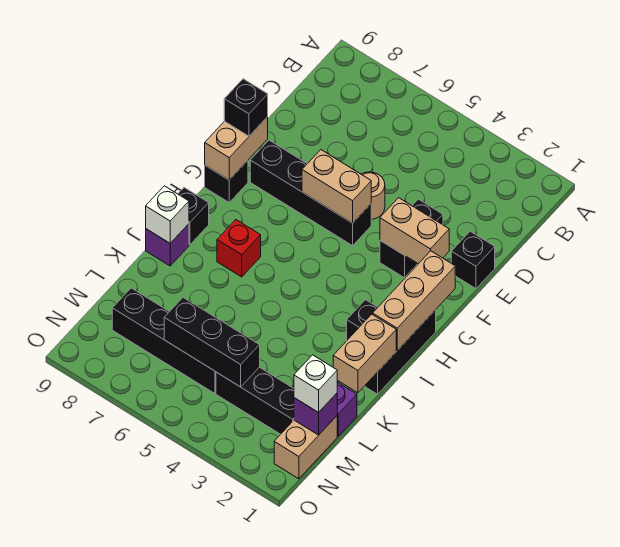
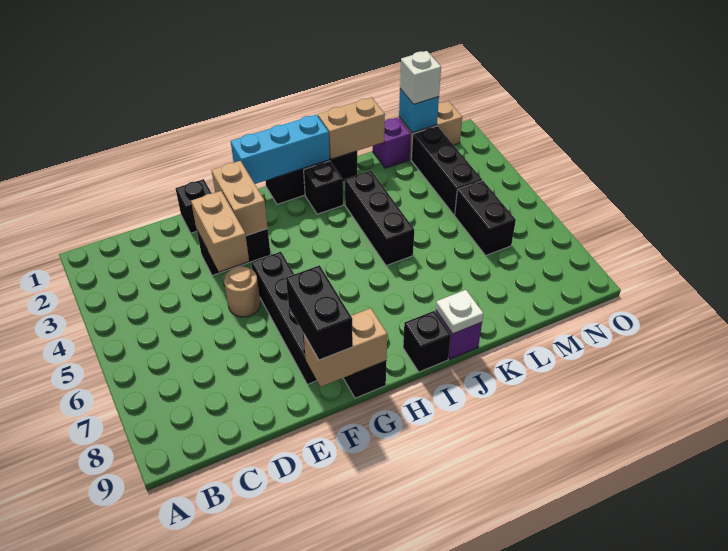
tan brick F5:F6 level 2 -> tan brick E3:E4 level 2
black brick F9 level 3 -> black brick F8:F9 level 3
tan brick G1:I1 level 2 -> cyan brick G1:I1 level 2
red brick I7 level 1 -> none
white brick J9 level 2 -> white plate J9 level 2
purple brick M1 level 2 -> cyan brick M1 level 2
black brick M4:M6 level 2 -> black brick J3:J5 level 1
black brick M5:M8 level 1 -> black brick M5:M6 level 1

